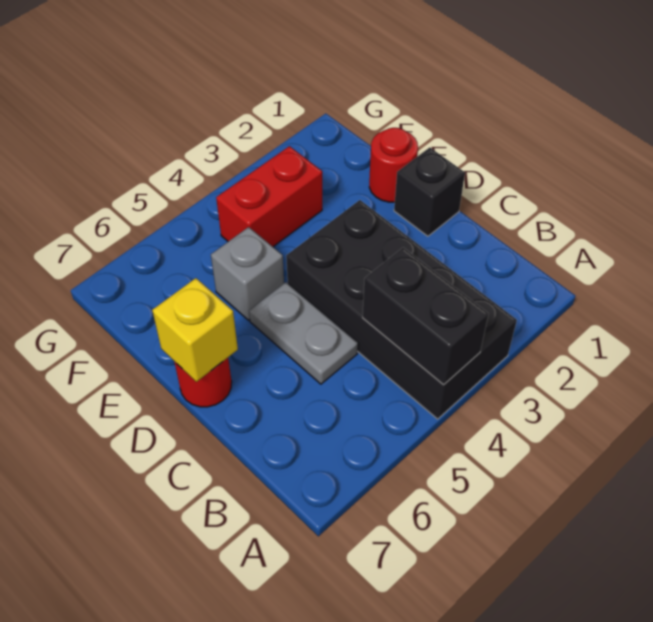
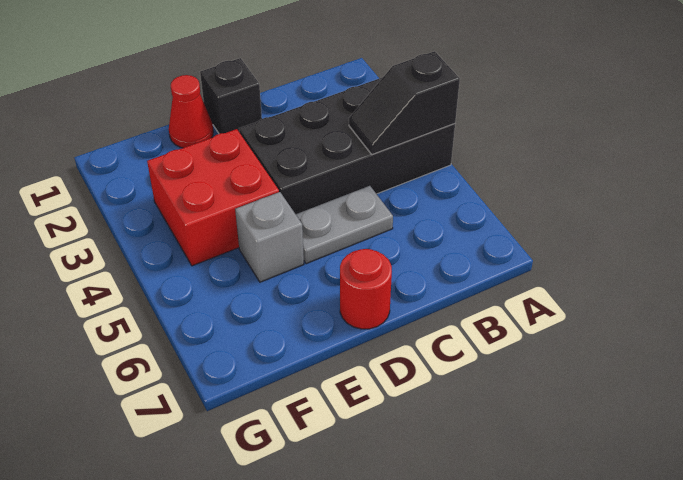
black brick A4:B4 level 2 -> black slope A4:B4 level 2 top A
yellow brick D7 level 2 -> none
red round brick E1 level 1 -> red cone E1 level 1
red brick F3:F4 level 1 -> red brick E3:F4 level 1

